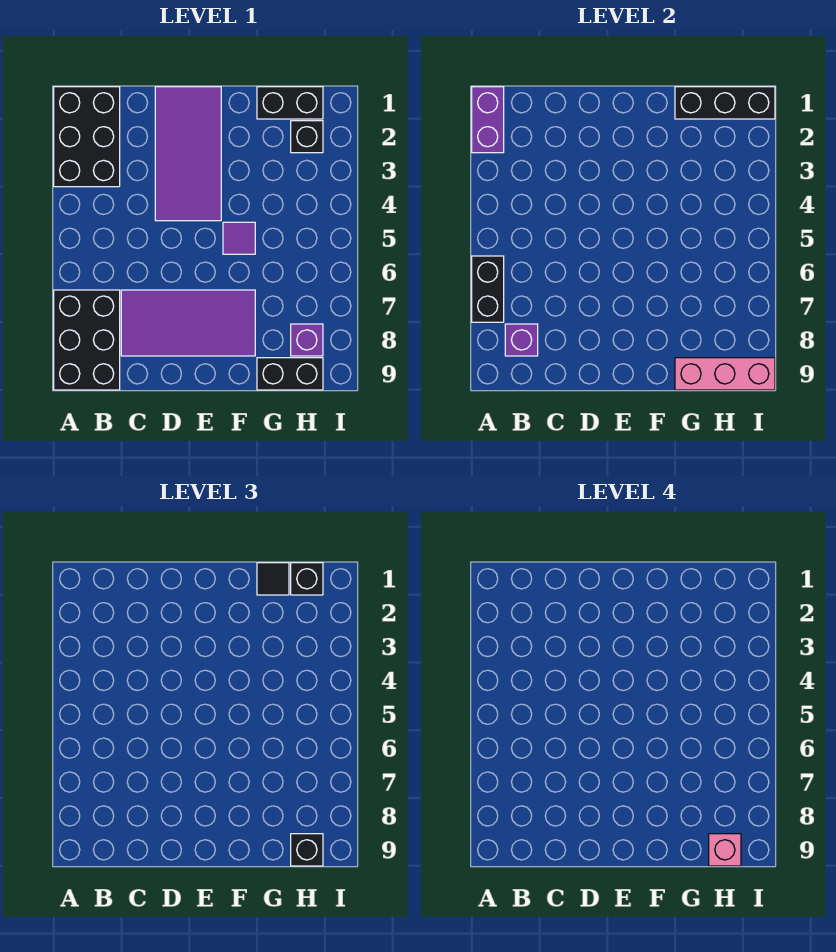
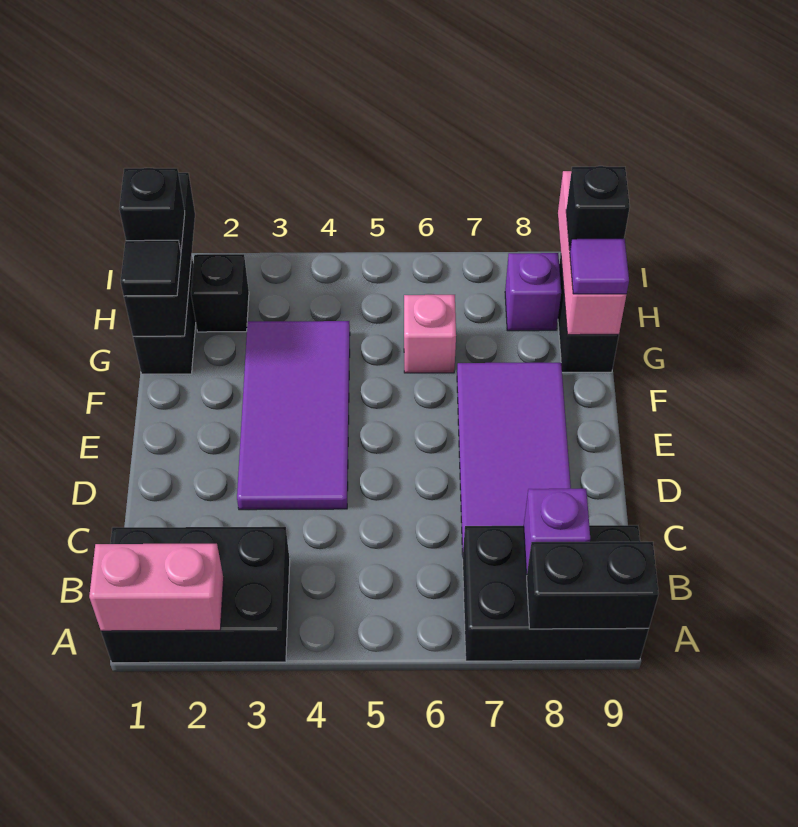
purple brick A1:A2 level 2 -> pink brick A1:A2 level 2
black brick A6:A7 level 2 -> black brick A8:A9 level 2
purple tile D1:E4 level 1 -> purple tile D3:G4 level 1
purple tile F5 level 1 -> purple tile G9 level 3
pink brick H9 level 4 -> pink brick G6 level 1

